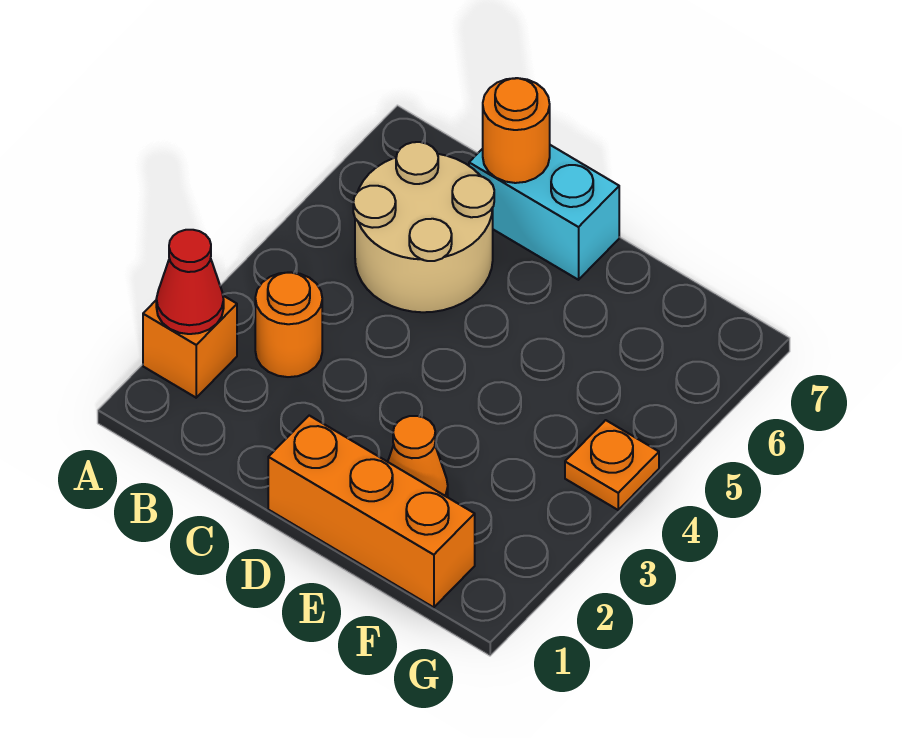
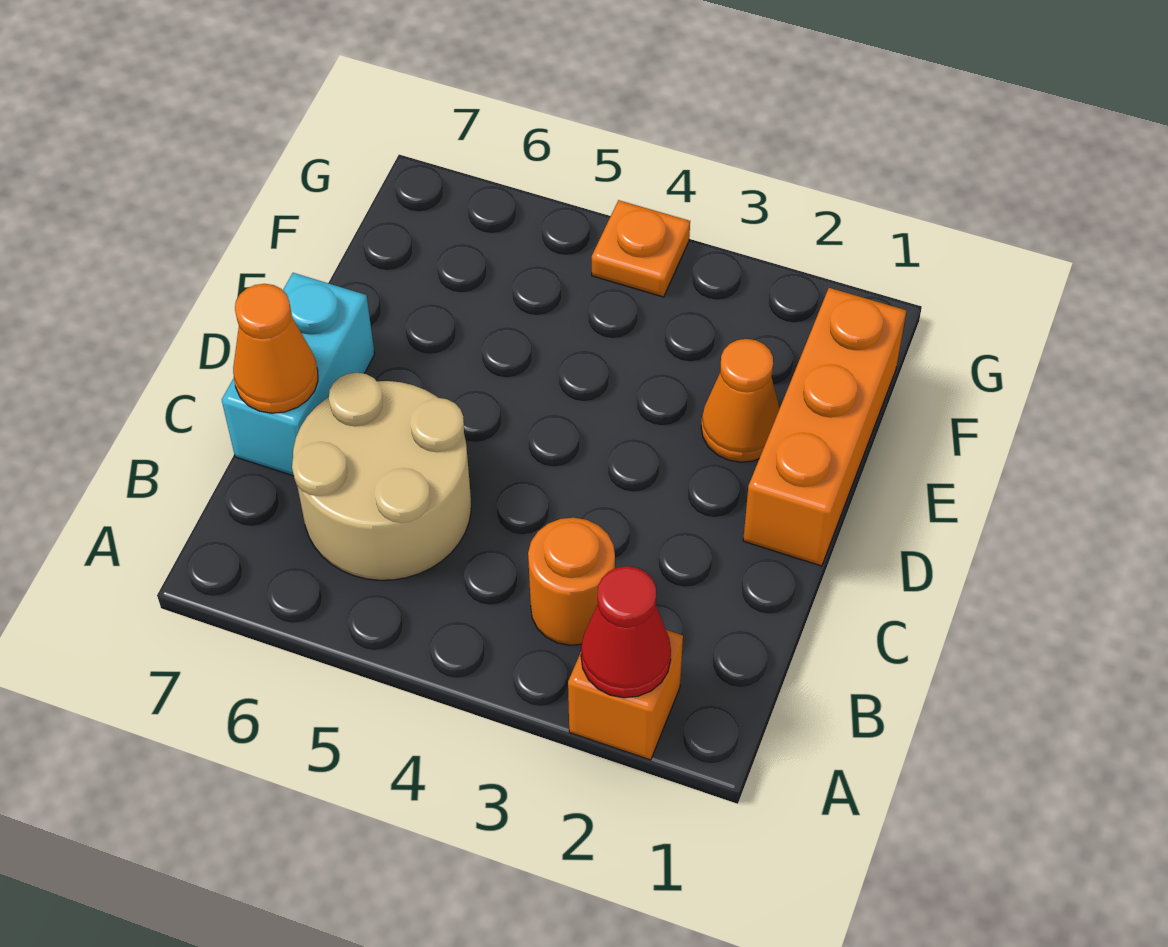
orange round brick C7 level 2 -> orange cone C7 level 2

